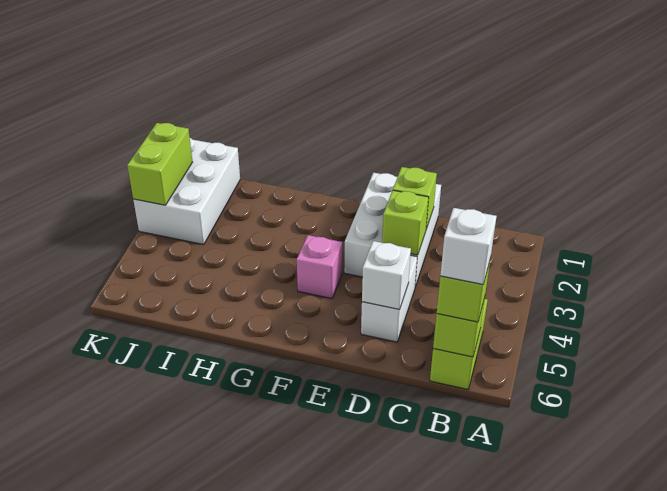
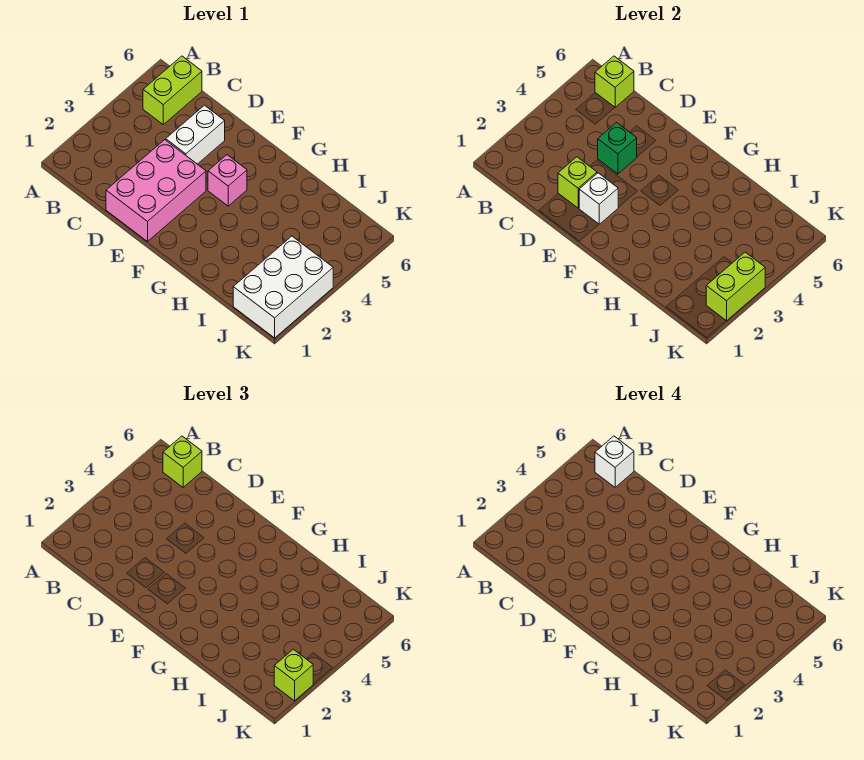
white brick D1:E3 level 1 -> pink brick D1:E3 level 1
lime brick D3 level 2 -> lime brick K2 level 3
none -> green brick D4 level 2
white brick D5 level 2 -> white brick E2 level 2

